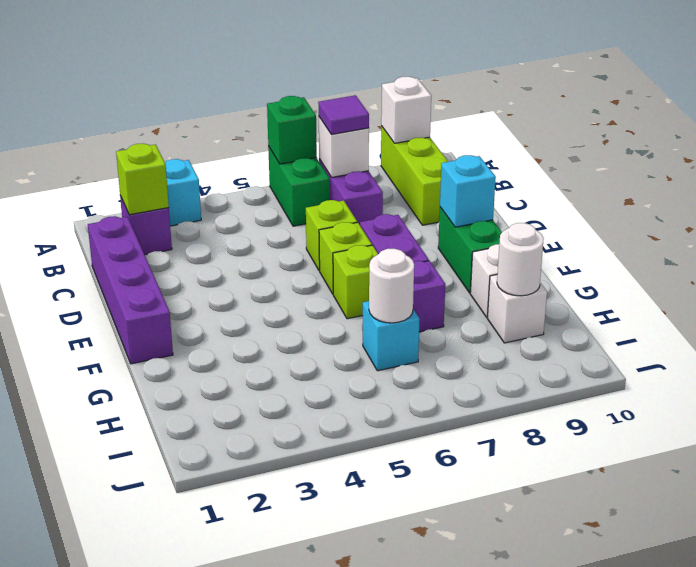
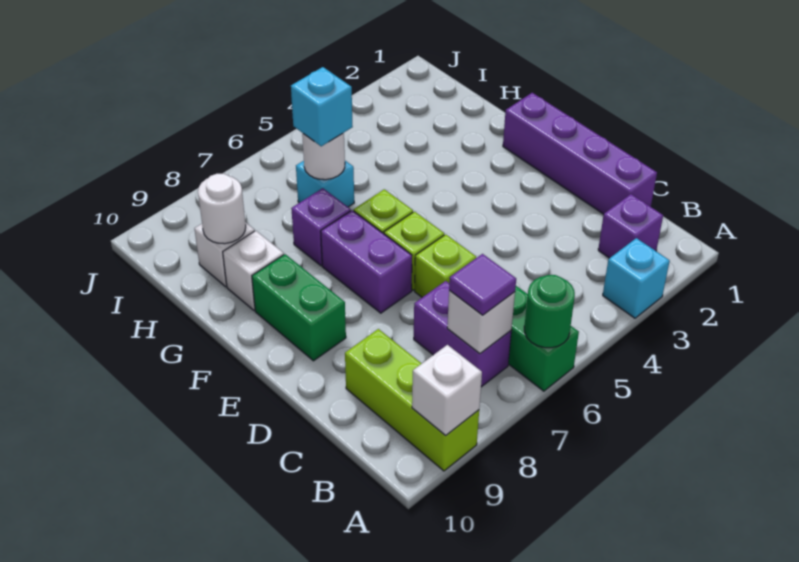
green brick A6 level 2 -> green round brick A6 level 2
lime brick B2 level 2 -> none
cyan brick E9 level 2 -> cyan brick H6 level 3

